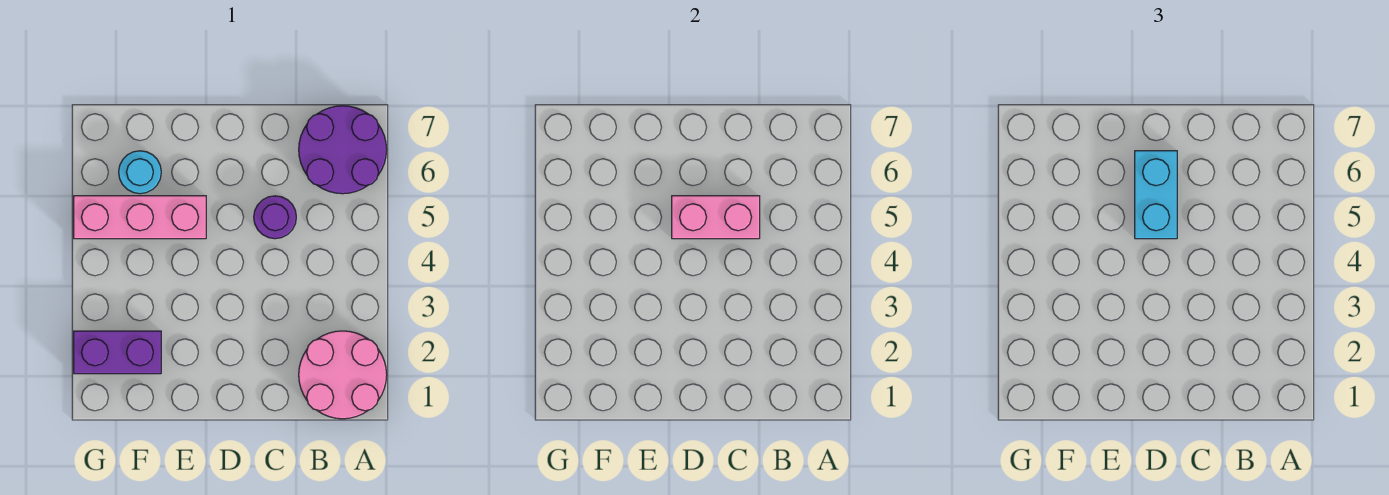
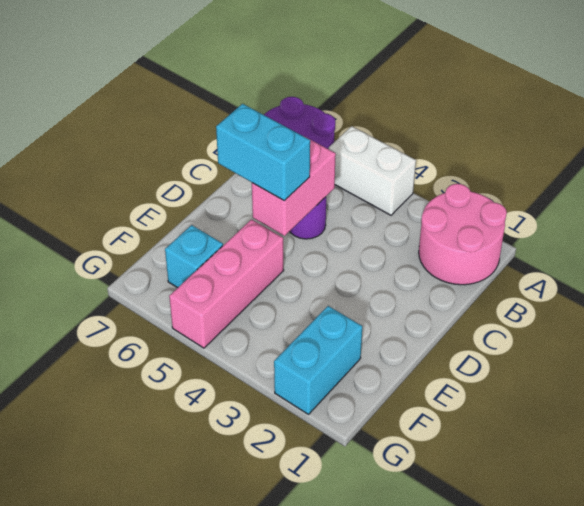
none -> white brick A4:A5 level 1
purple brick F2:G2 level 1 -> cyan brick F2:G2 level 1
cyan round brick F6 level 1 -> cyan brick F6 level 1

